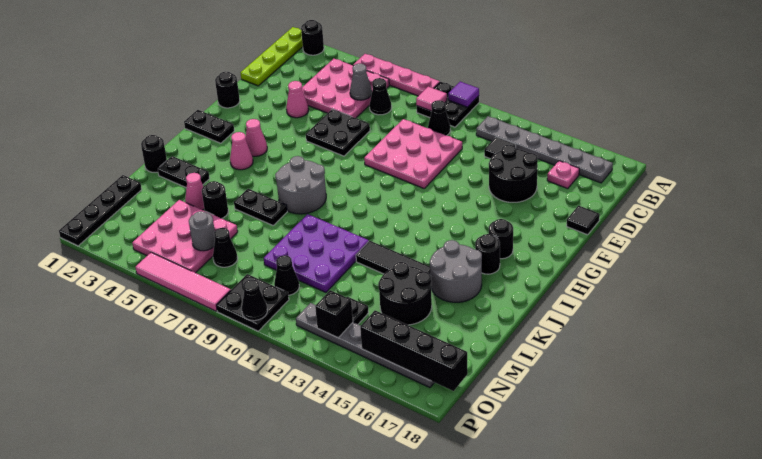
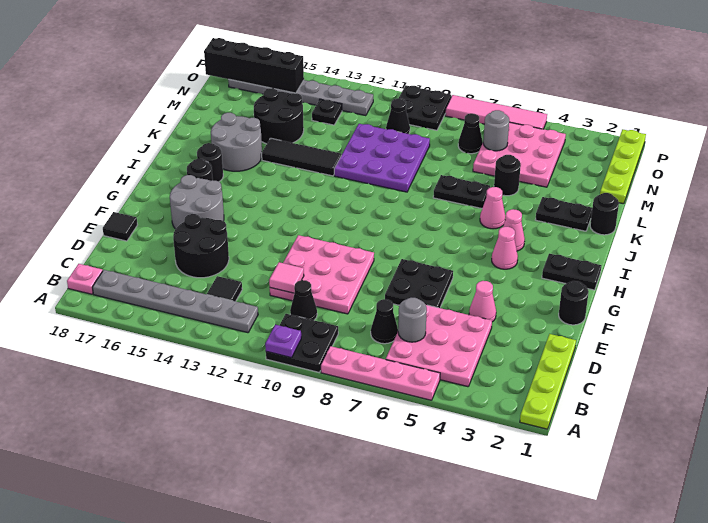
black round brick A2 level 1 -> none
purple tile A10 level 2 -> purple plate A10 level 2
pink tile B9 level 2 -> pink tile D11 level 2
grey cone C6 level 2 -> grey round brick C6 level 2
pink plate C16 level 1 -> pink plate B18 level 1
grey round brick I7:J8 level 1 -> grey round brick F15:G16 level 1
pink cone L4 level 1 -> pink cone J5 level 1
black plate M1:P1 level 1 -> lime plate M1:P1 level 1
black brick O13 level 2 -> none
black cone P10 level 2 -> none

